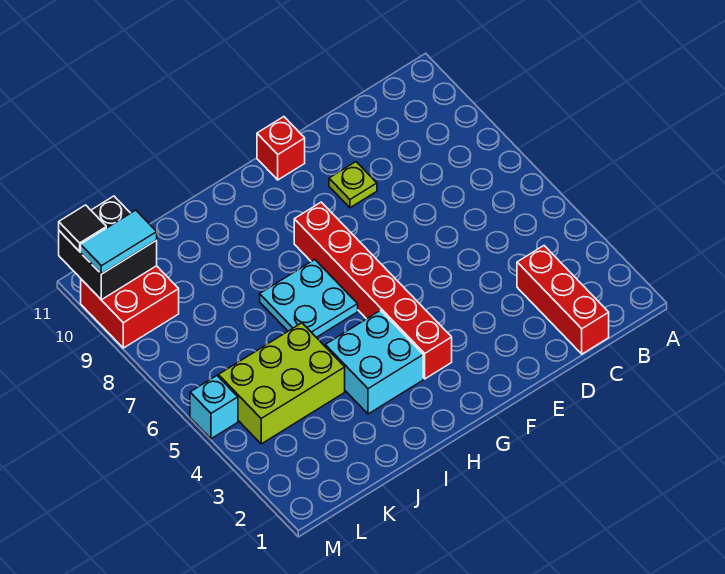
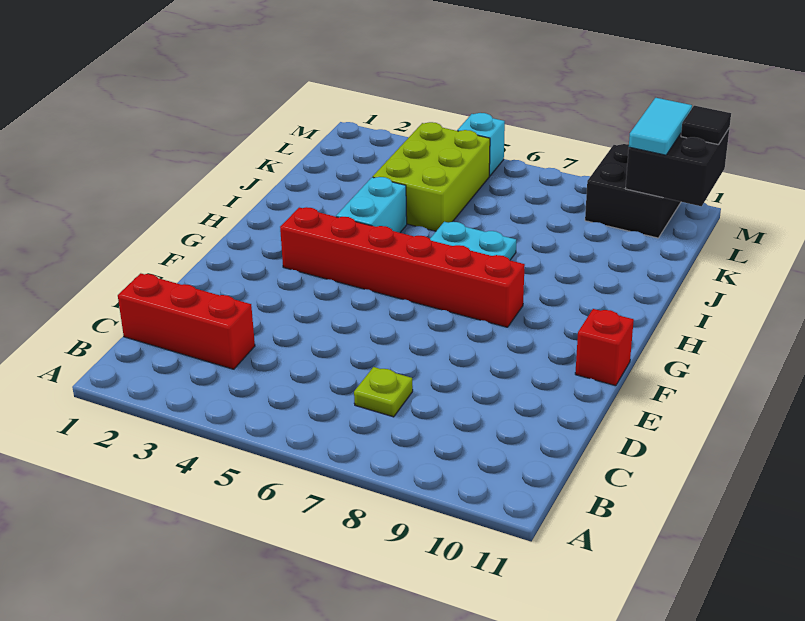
lime plate E9 level 1 -> lime plate C7 level 1
cyan brick H3:I4 level 1 -> cyan brick H4:I4 level 1
red brick L9:M10 level 1 -> black brick L9:M10 level 1

